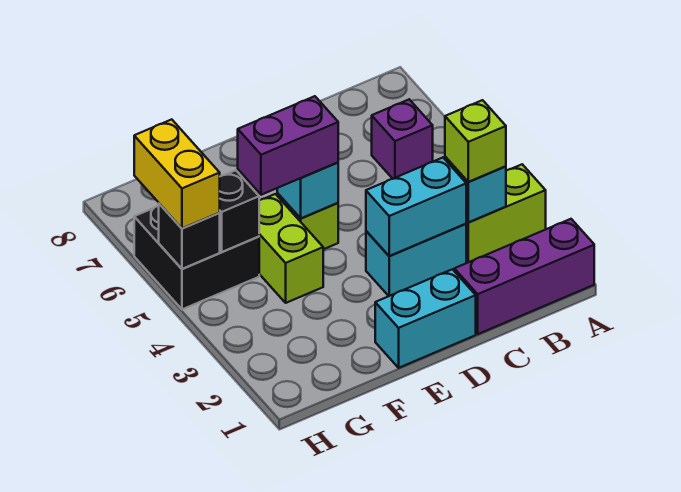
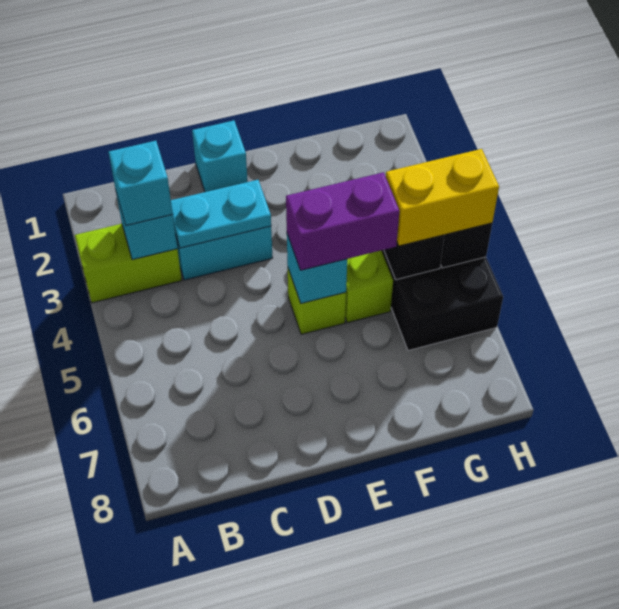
purple brick A1:C1 level 1 -> none
lime brick B3 level 3 -> cyan brick B3 level 3
purple brick B6 level 1 -> none
cyan brick C3:D3 level 2 -> cyan plate C3:D3 level 2
cyan brick D1:E1 level 1 -> cyan brick D1 level 1
yellow brick H5:H6 level 3 -> yellow brick G5:H5 level 3

